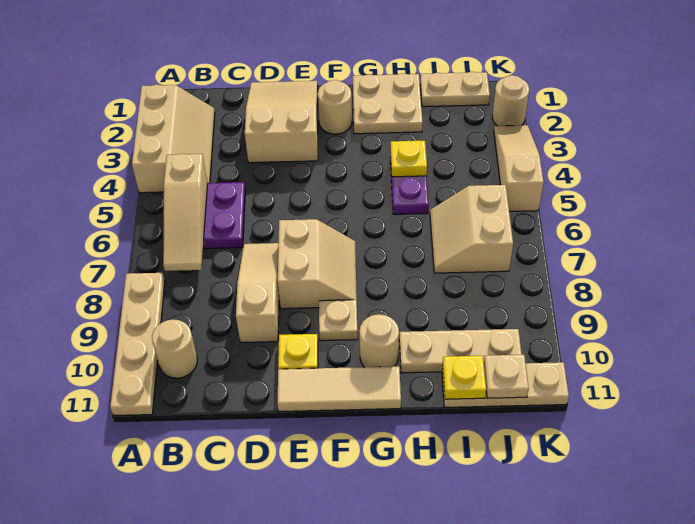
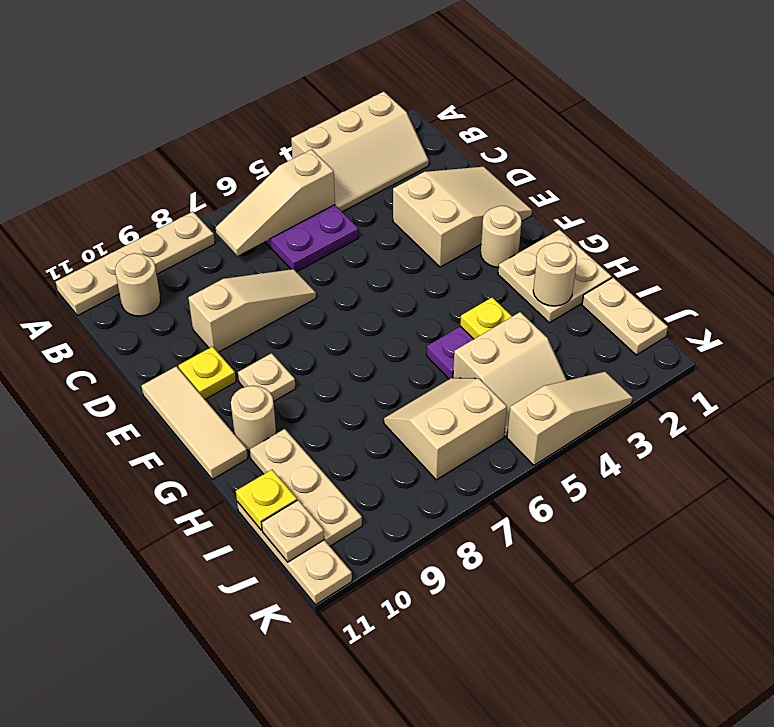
tan slope E7:F8 level 1 top E -> tan slope I4:J5 level 1 top I
tan round brick K2 level 1 -> tan round brick H2 level 2

